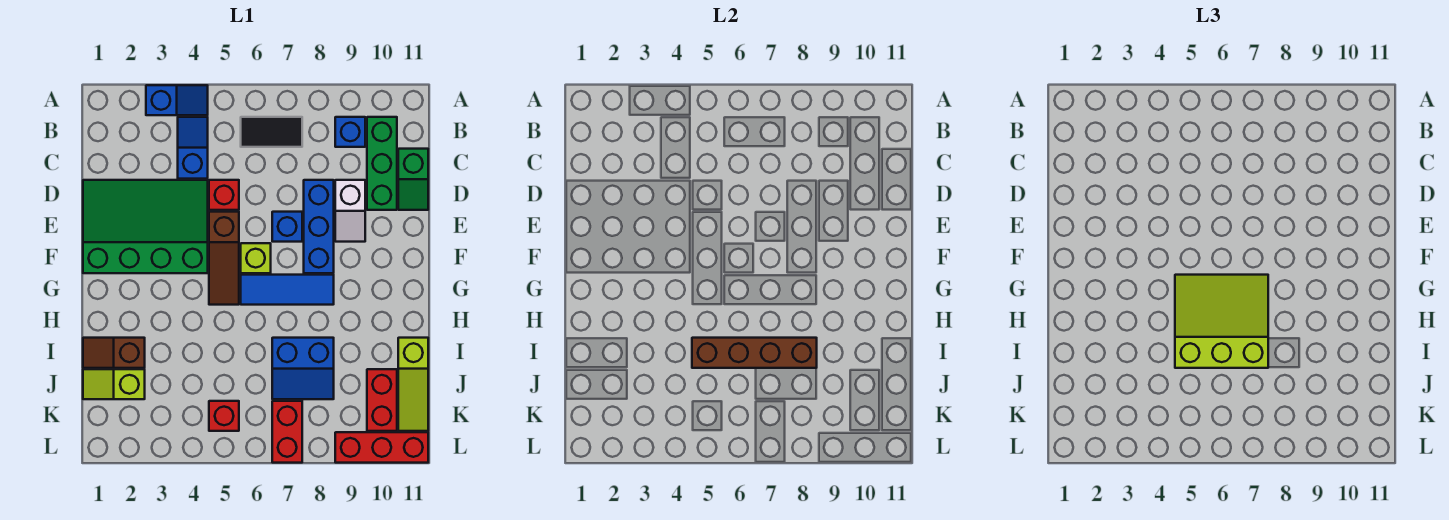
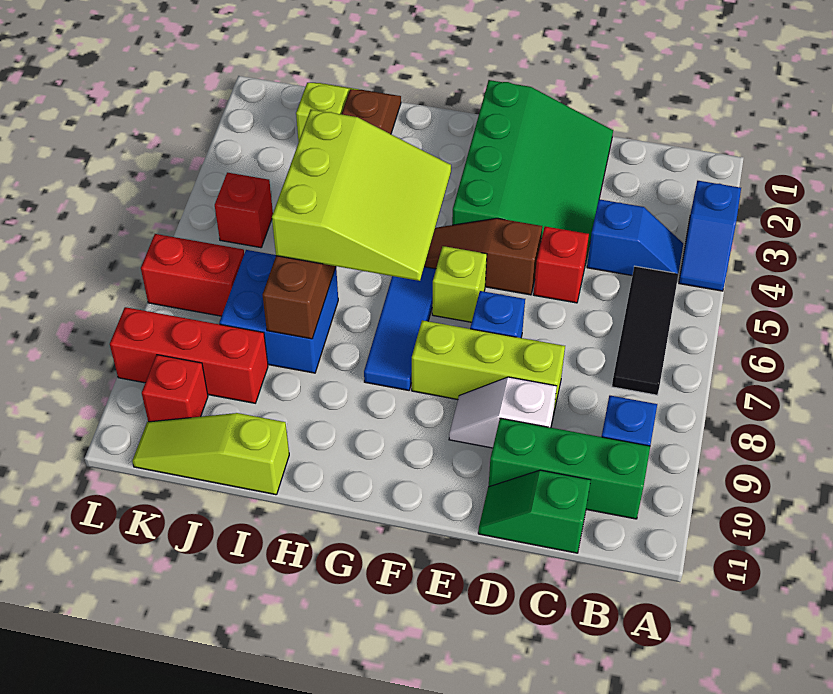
black tile B6:B7 level 1 -> black tile B5:B7 level 1
blue brick D8:F8 level 1 -> lime brick D8:F8 level 1
blue slope I7:J8 level 1 top I -> blue brick I7:J8 level 1
red brick J10:K10 level 1 -> red brick K10 level 1
red brick L9:L11 level 1 -> red brick J9:L9 level 1

